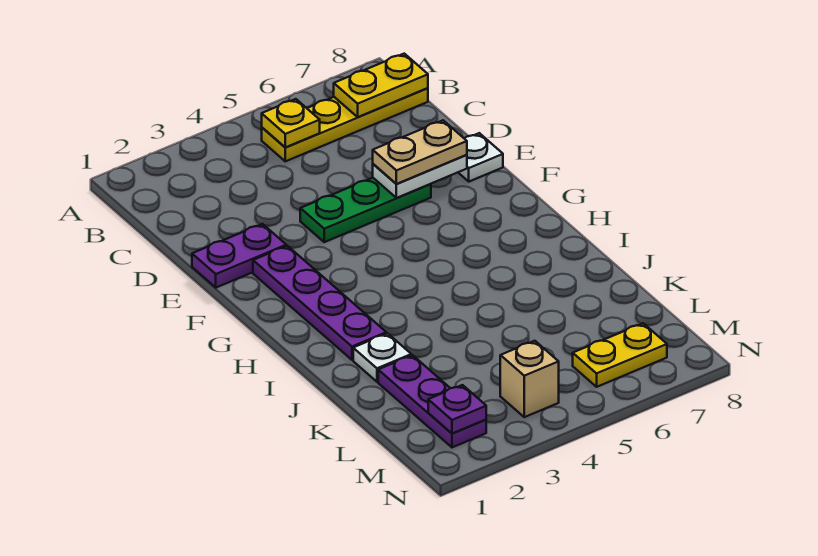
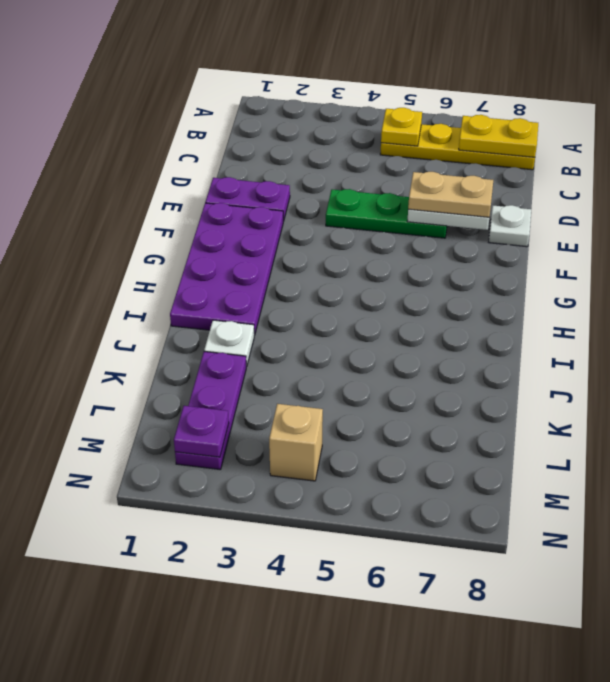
purple plate F2:I2 level 1 -> purple plate F1:I2 level 1
yellow plate M6:M7 level 1 -> none

